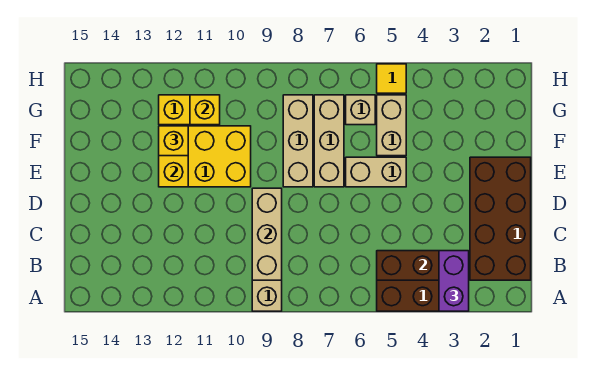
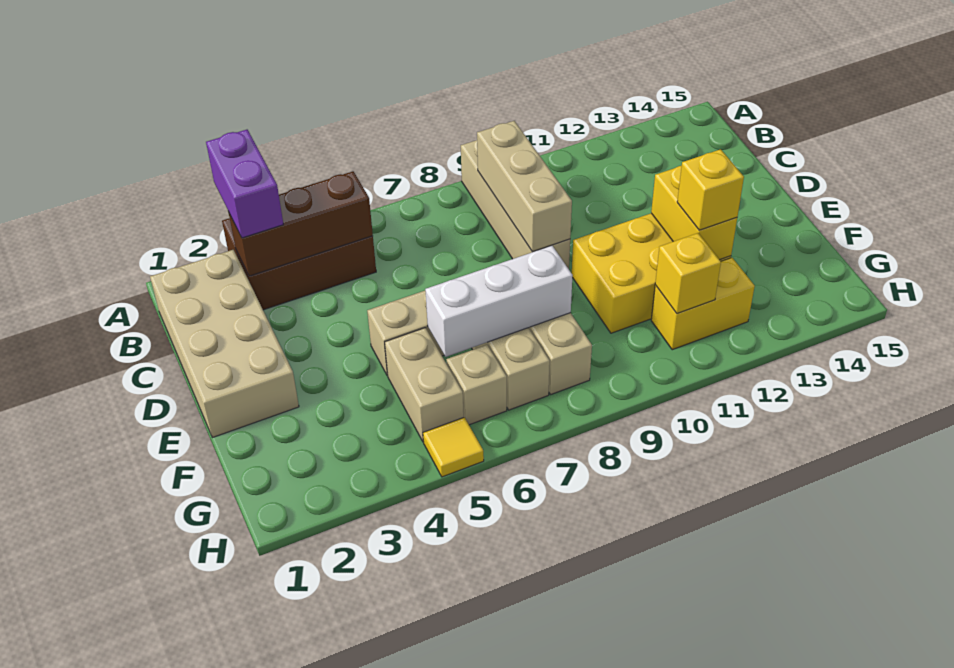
brown brick B1:E2 level 1 -> tan brick B1:E2 level 1
none -> white brick F6:F8 level 2

